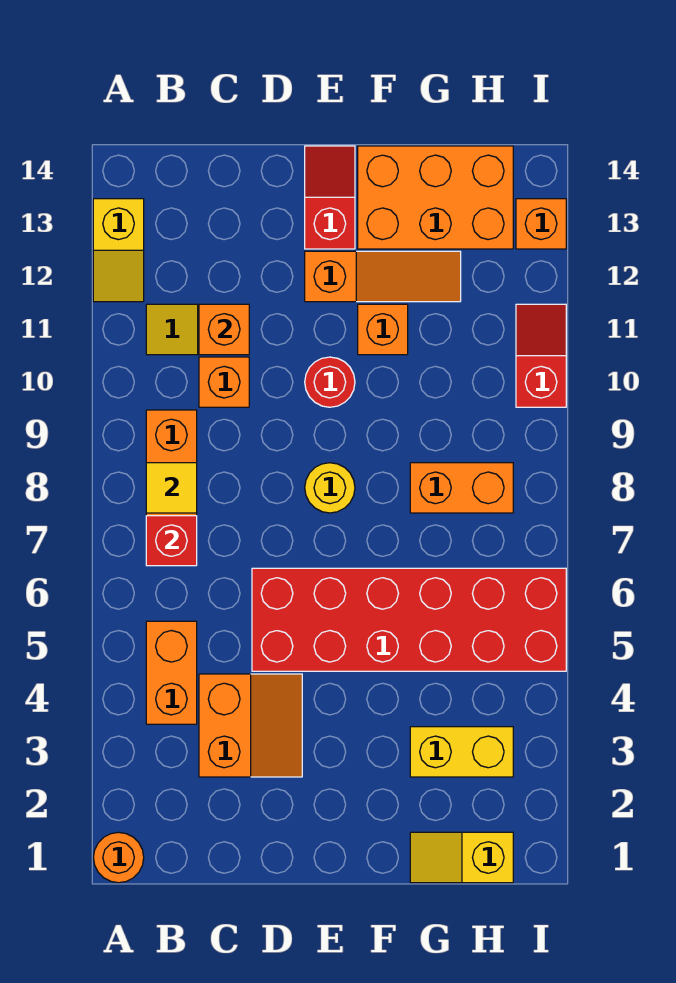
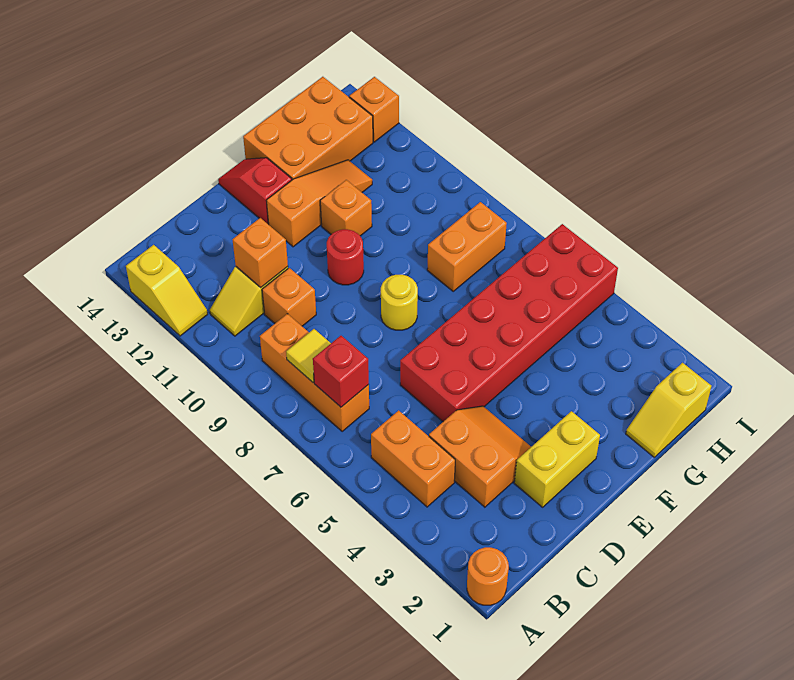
yellow brick G3:H3 level 1 -> yellow brick D2:E2 level 1
red slope I10:I11 level 1 top 10 -> none

